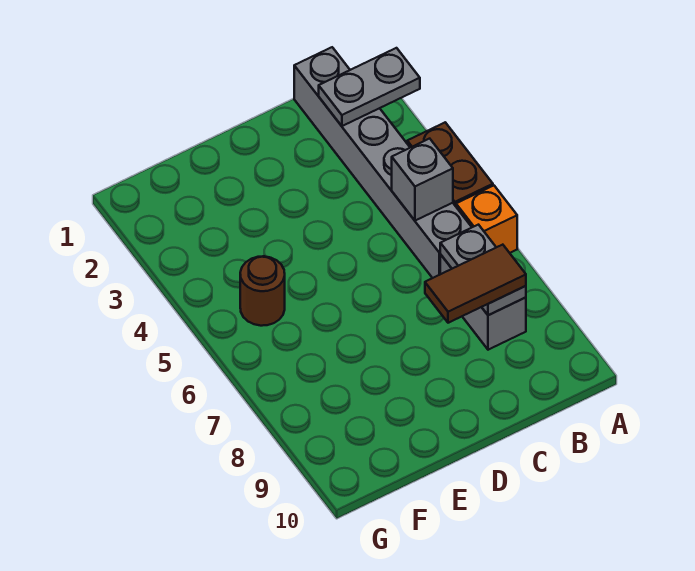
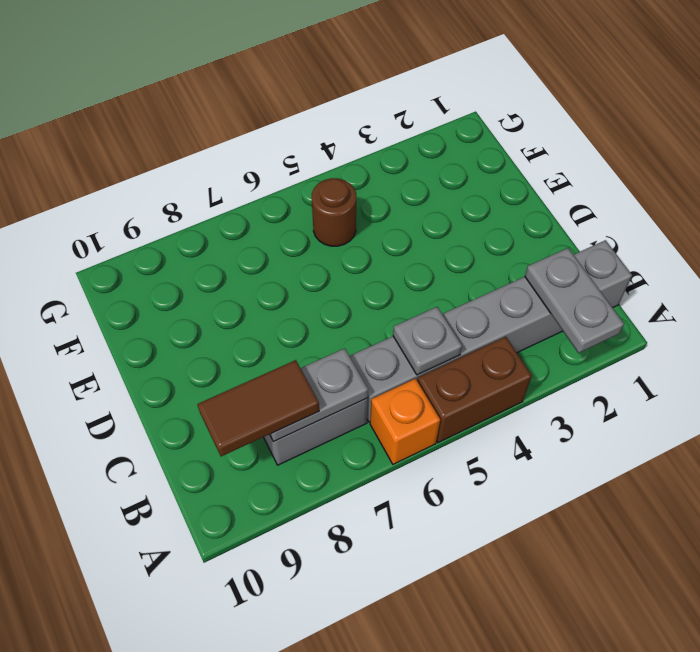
grey brick B5 level 2 -> grey plate B5 level 2
brown tile B8:C8 level 3 -> brown tile B8:B9 level 3

